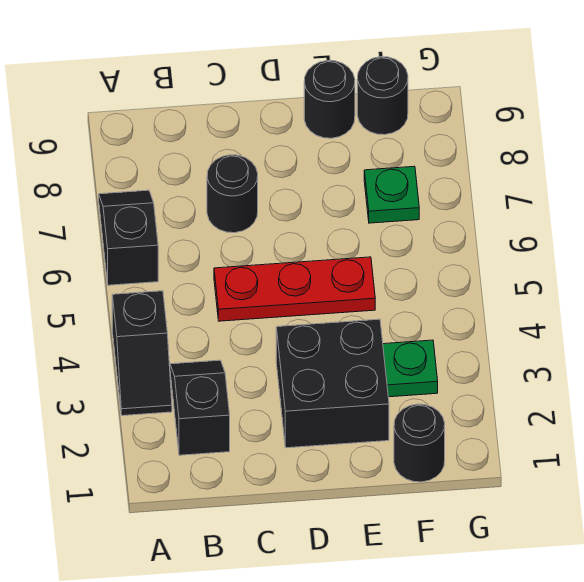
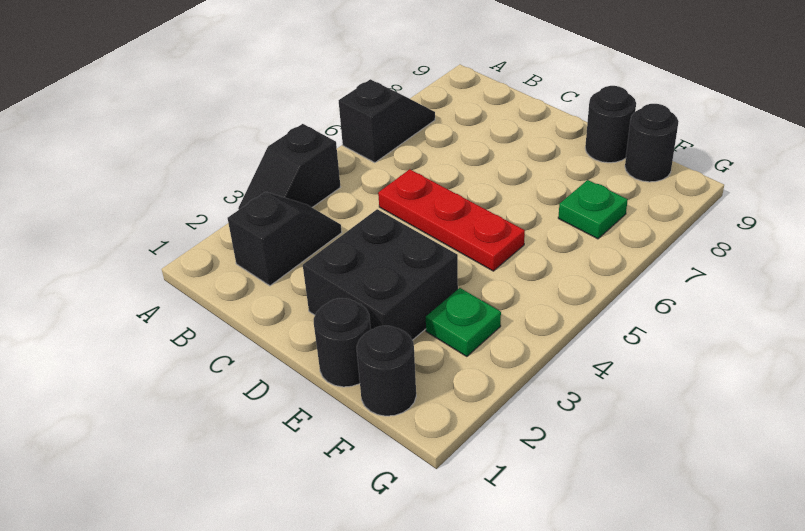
black round brick C7 level 1 -> black round brick E1 level 1

